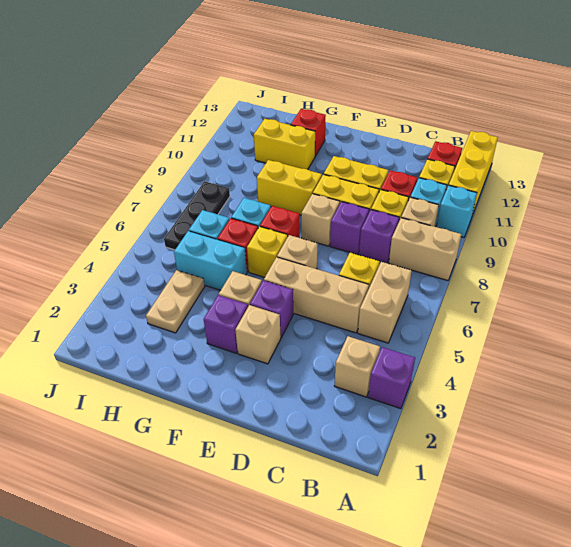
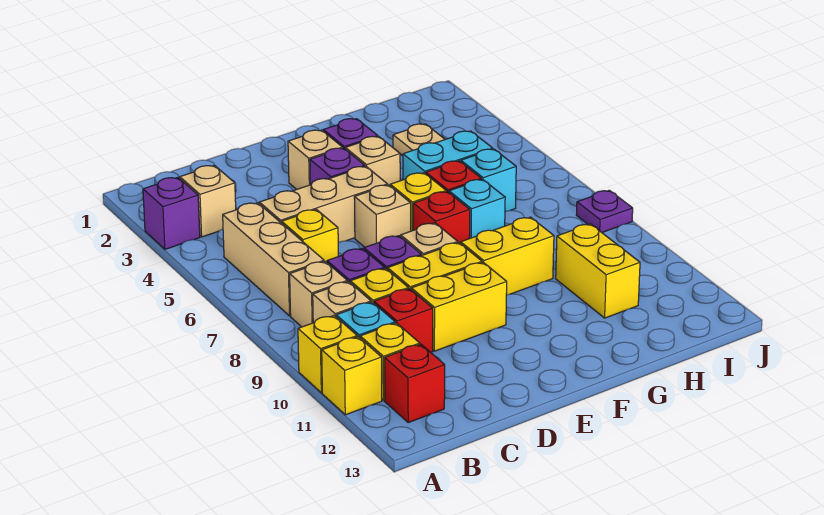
tan brick A8:B8 level 1 -> tan brick B8 level 1
cyan brick A10 level 1 -> yellow brick A10 level 1
yellow brick A11:A13 level 1 -> yellow brick A11 level 1
tan brick B5:B6 level 1 -> tan brick B5:B7 level 1
yellow brick G11:H11 level 1 -> yellow brick H10:H11 level 1
red brick G12 level 1 -> none
black plate I6:I8 level 1 -> none
none -> purple plate J8 level 1

